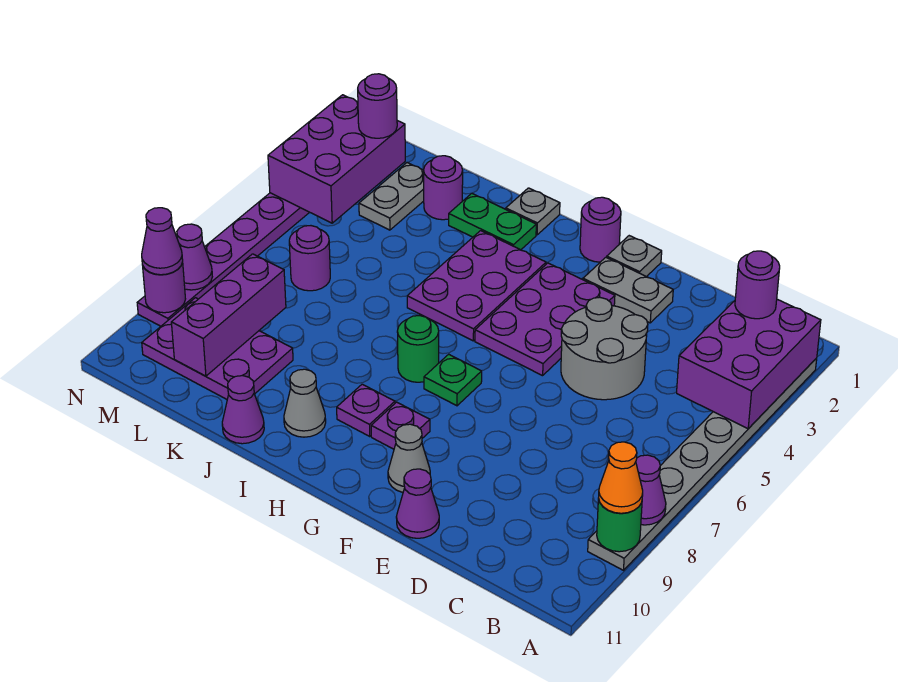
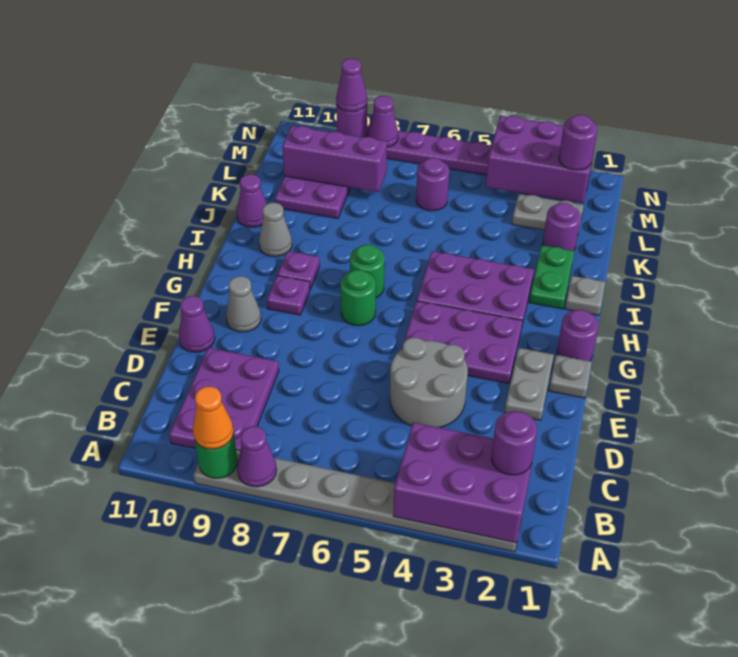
none -> purple plate B9:D10 level 1
green plate G7 level 1 -> green round brick G7 level 1

